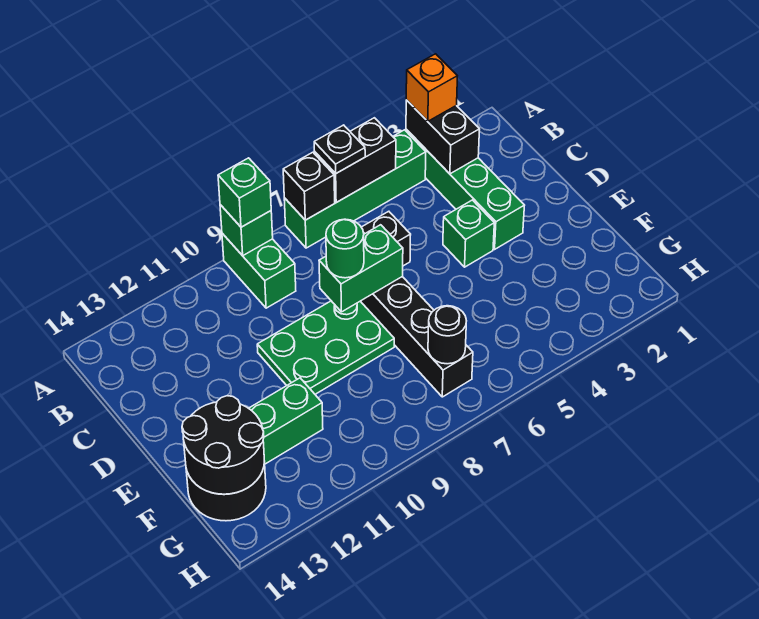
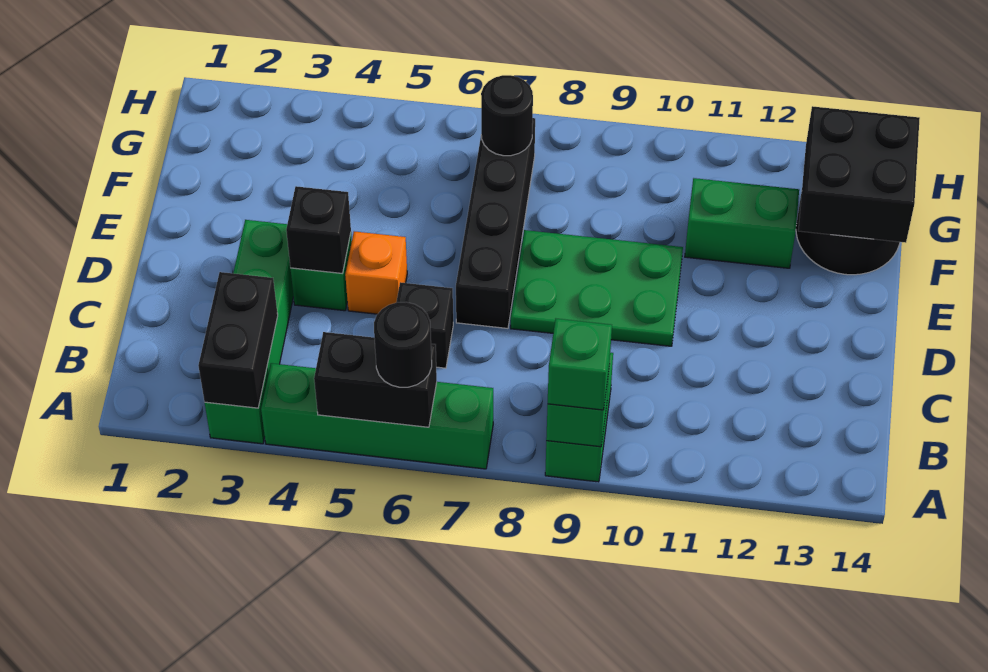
orange brick A3 level 3 -> orange brick D5 level 1
black plate A6 level 3 -> black round brick A6 level 3
black brick A7 level 2 -> black brick D4 level 2
green brick D7:D8 level 2 -> none
green round brick D8 level 3 -> none
black round brick F13:G14 level 2 -> black brick F13:G14 level 2

